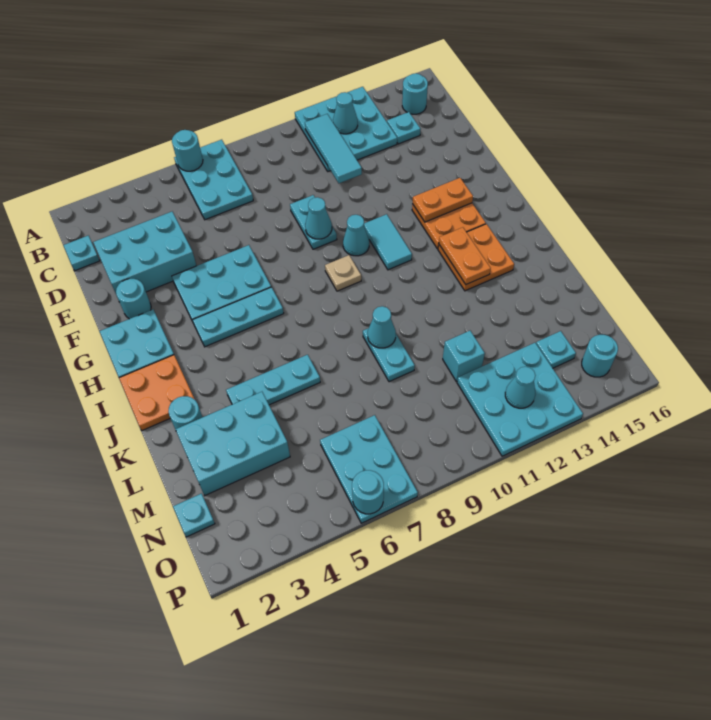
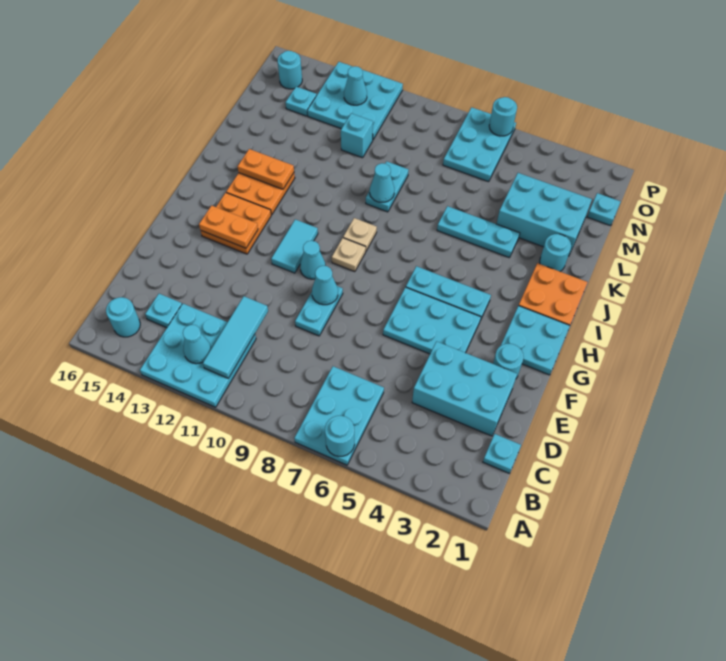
none -> tan plate I9 level 1
orange plate I13:J13 level 2 -> orange plate J13:J14 level 2

